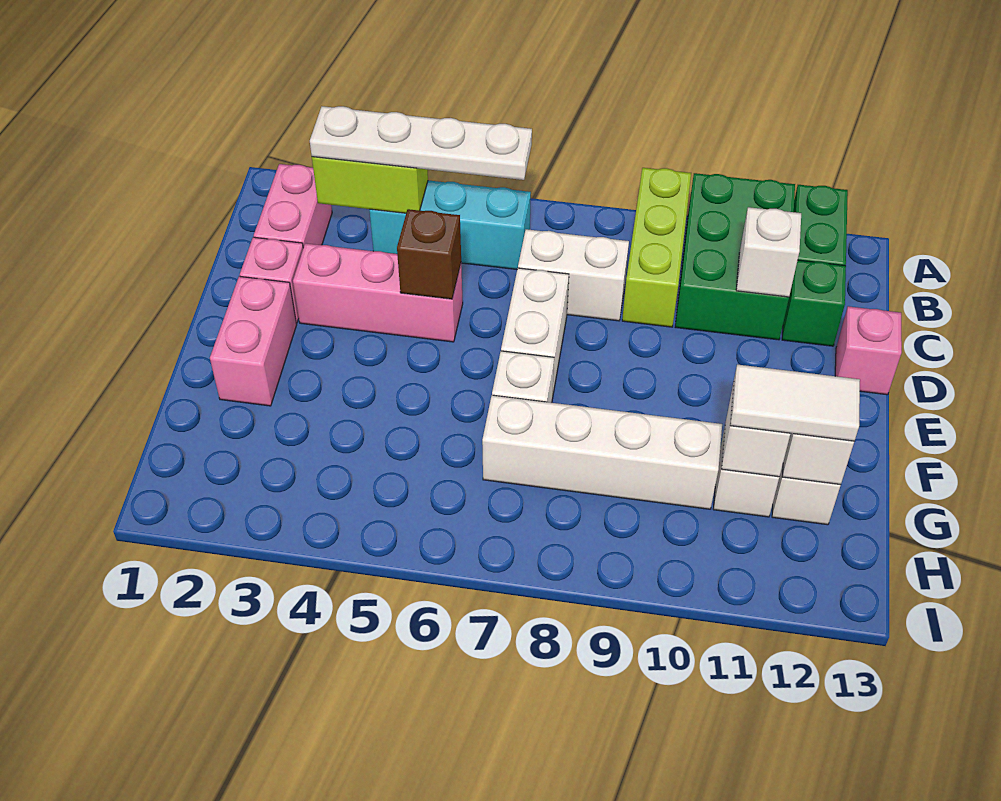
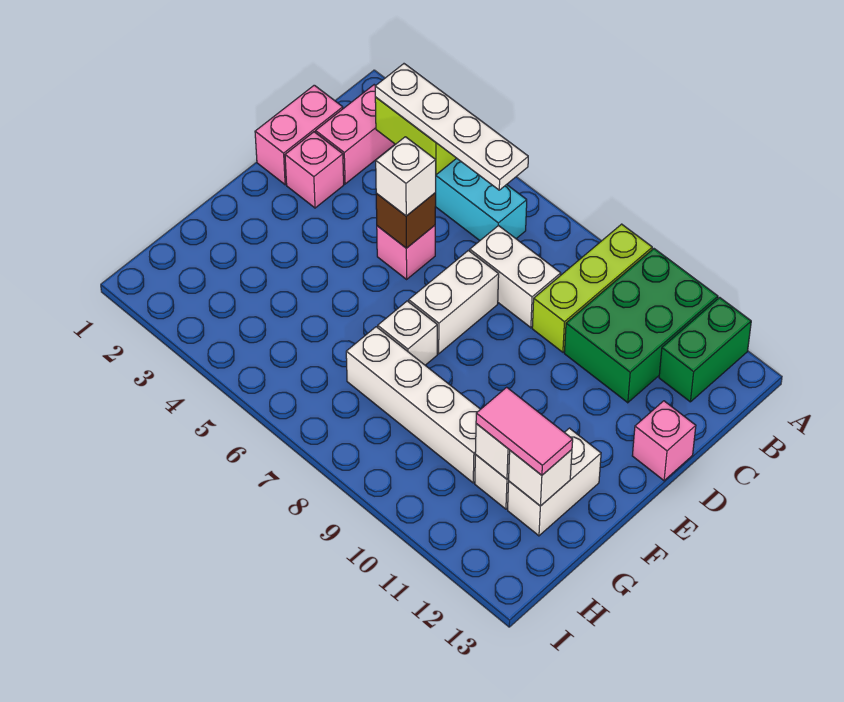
white brick C11 level 2 -> white brick D5 level 3
green brick C12 level 1 -> none
pink brick D3:D5 level 1 -> pink brick D5 level 1
pink brick E2:F2 level 1 -> pink brick C1:D1 level 1
white tile G11:G12 level 3 -> pink tile G11:G12 level 3

